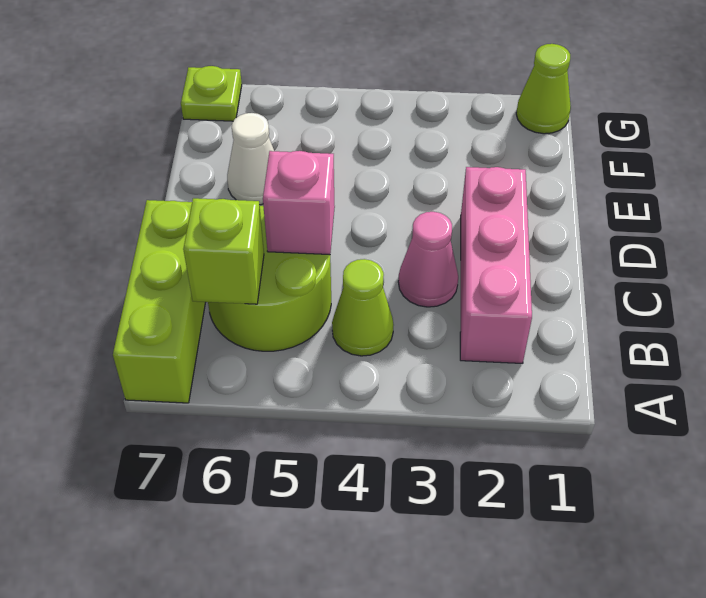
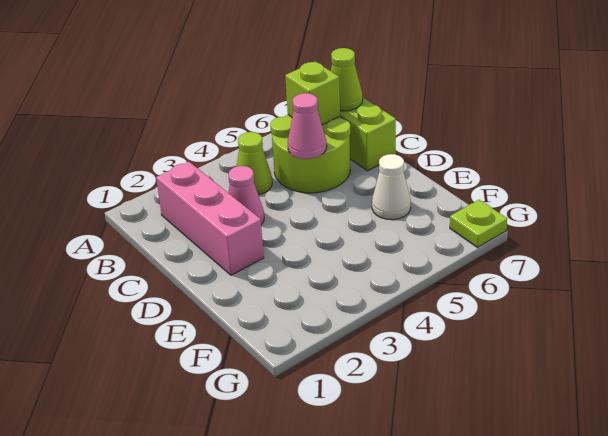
pink brick C5 level 2 -> pink cone C5 level 2
lime cone G1 level 1 -> lime cone B7 level 2

